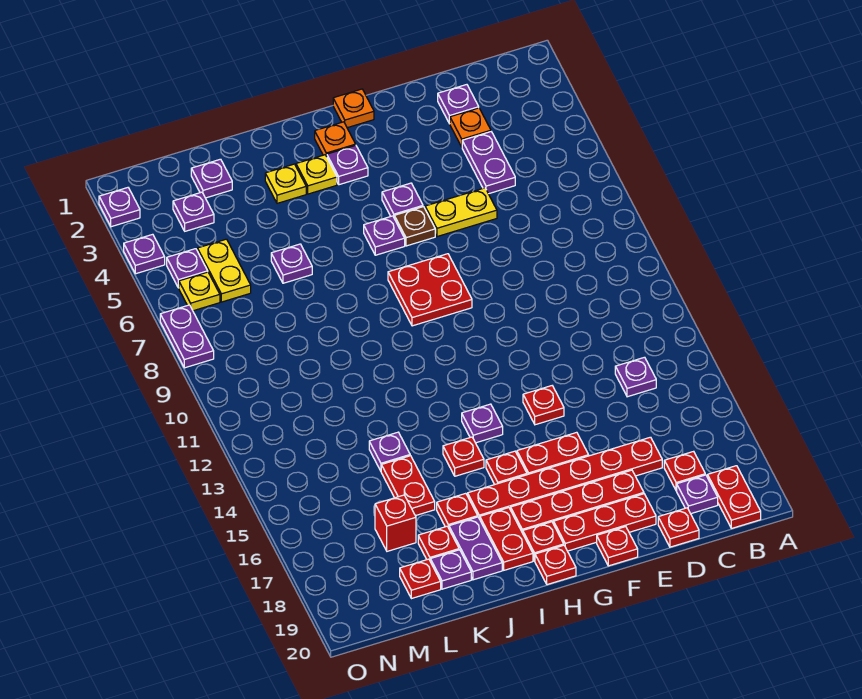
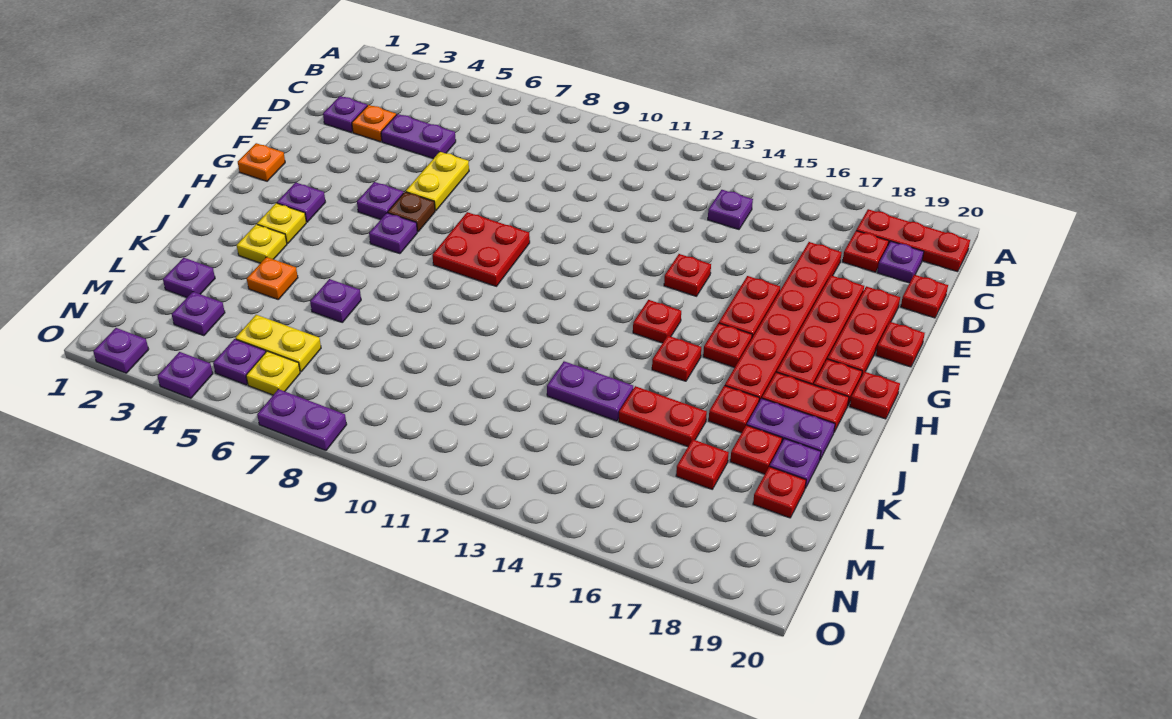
red plate B19:B20 level 1 -> red plate B18:B20 level 1
orange plate H2 level 1 -> orange plate K4 level 1
purple plate H14 level 1 -> red plate H14 level 1
purple plate K14 level 1 -> purple plate K13:K14 level 1
red brick L17 level 1 -> red plate L17 level 1

